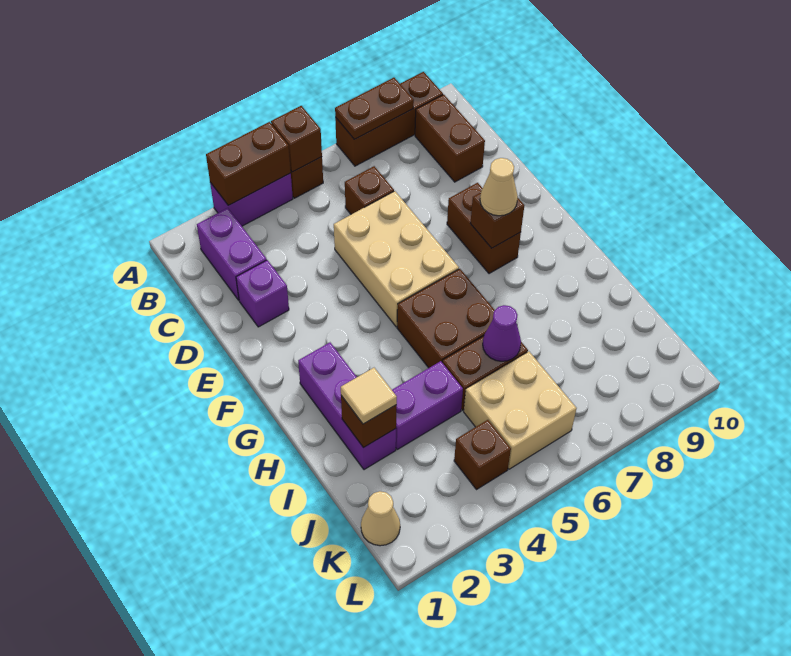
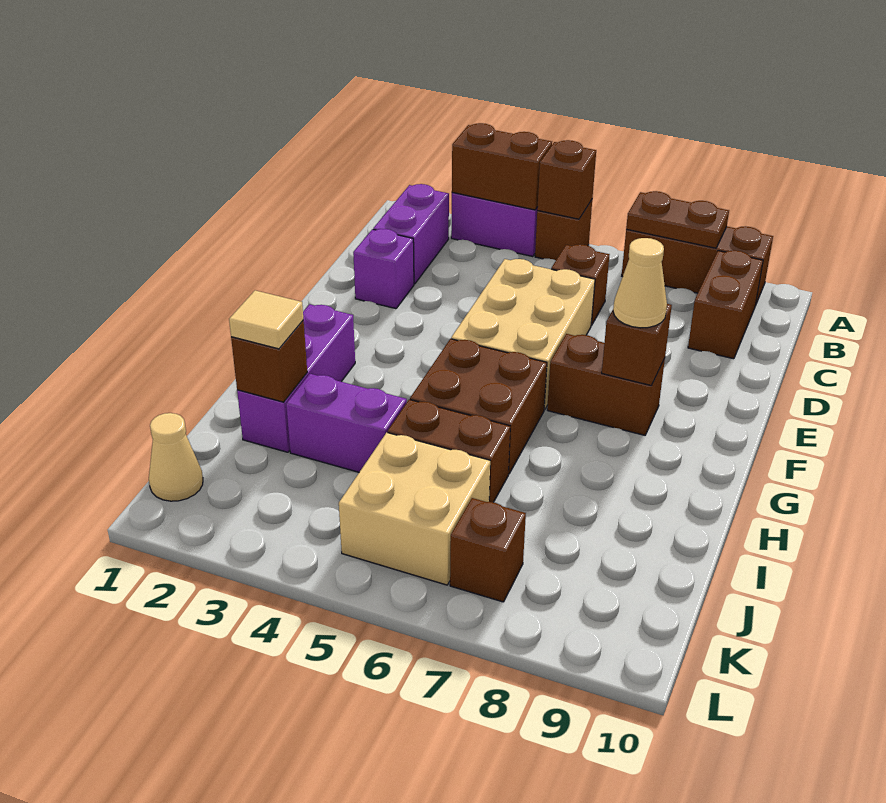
brown brick E8:F8 level 1 -> brown brick F7:F8 level 1
purple cone I6 level 2 -> none
brown brick K4 level 1 -> brown brick K7 level 1

